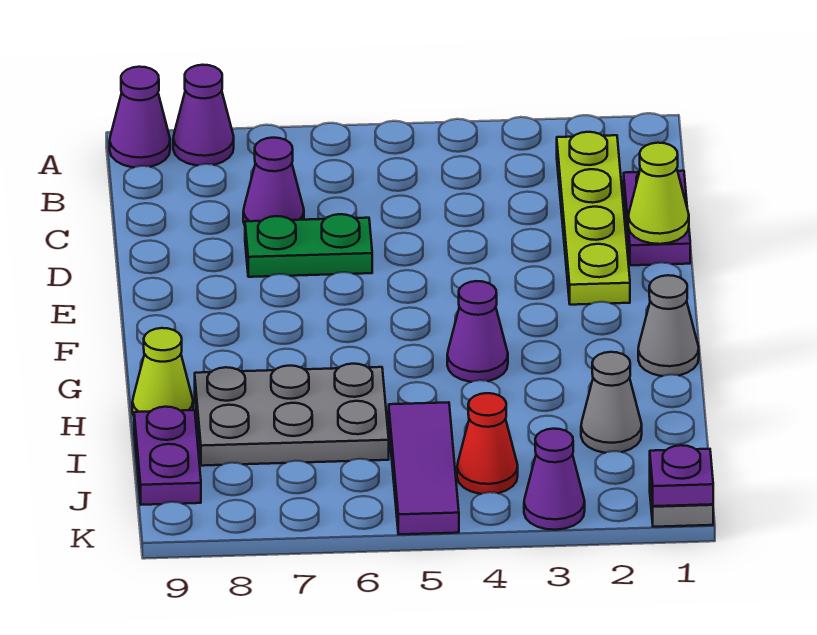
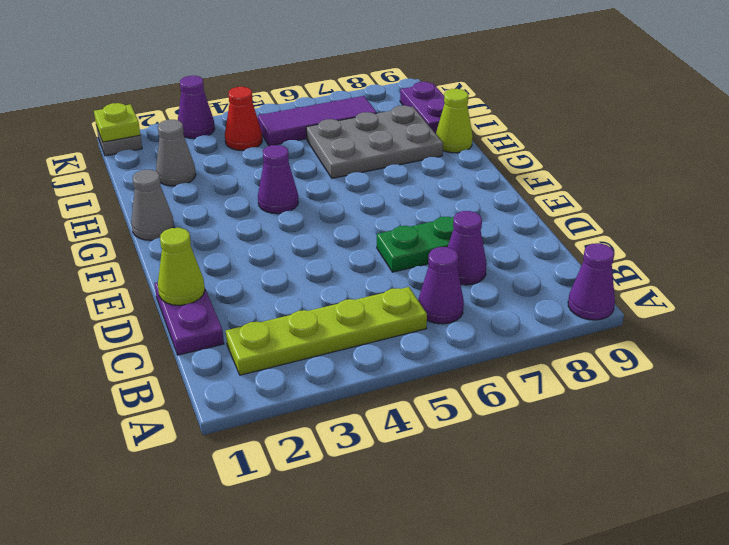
purple cone A8 level 1 -> purple cone B6 level 1
lime plate B2:E2 level 1 -> lime plate B2:B5 level 1
purple tile I5:K5 level 1 -> purple tile J5:J7 level 1
purple plate K1 level 2 -> lime plate K1 level 2

